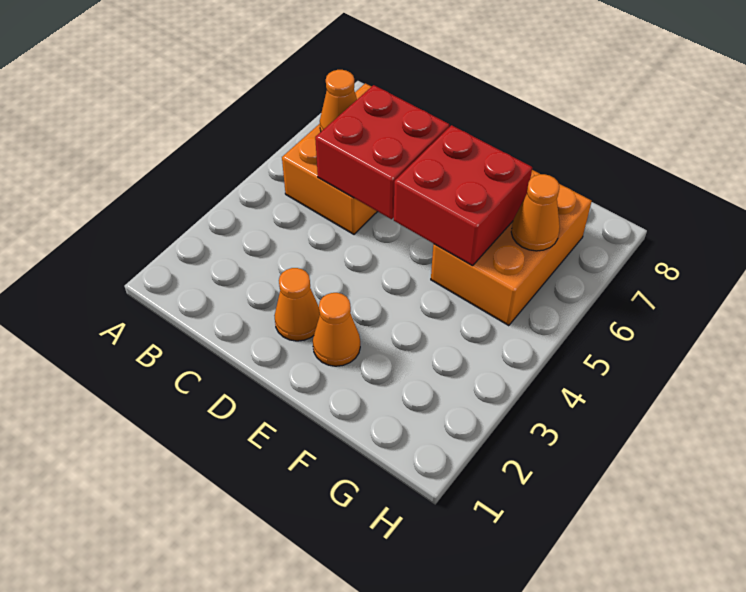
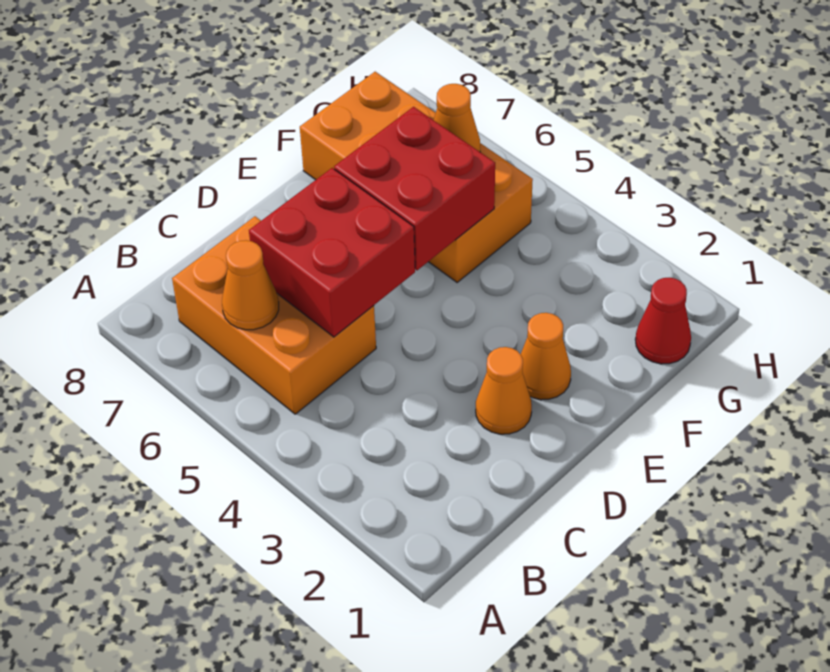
orange brick F5:G7 level 1 -> orange brick F5:G8 level 1
none -> red cone G1 level 1

